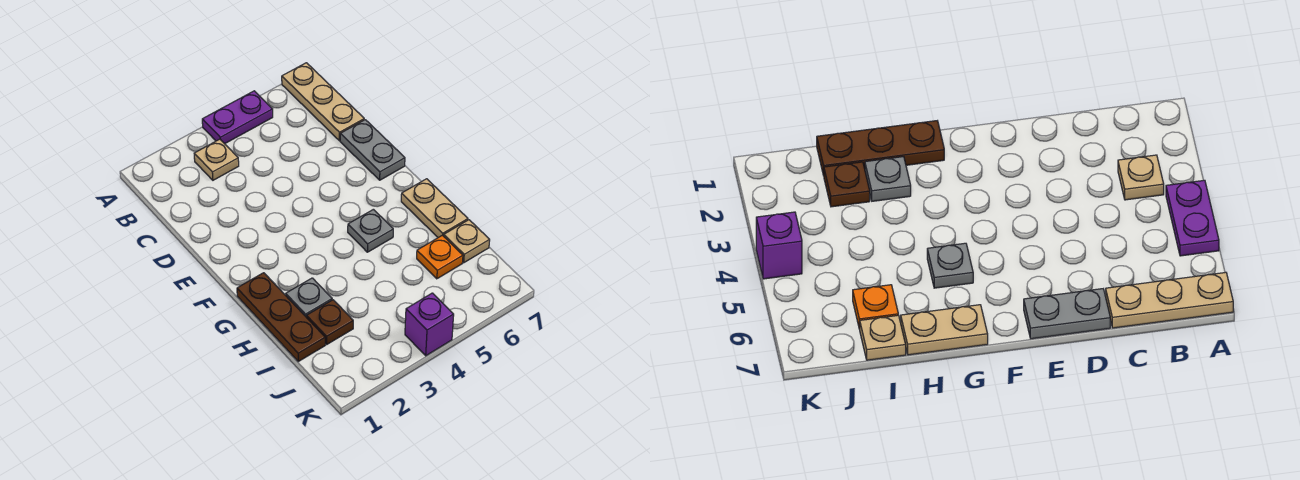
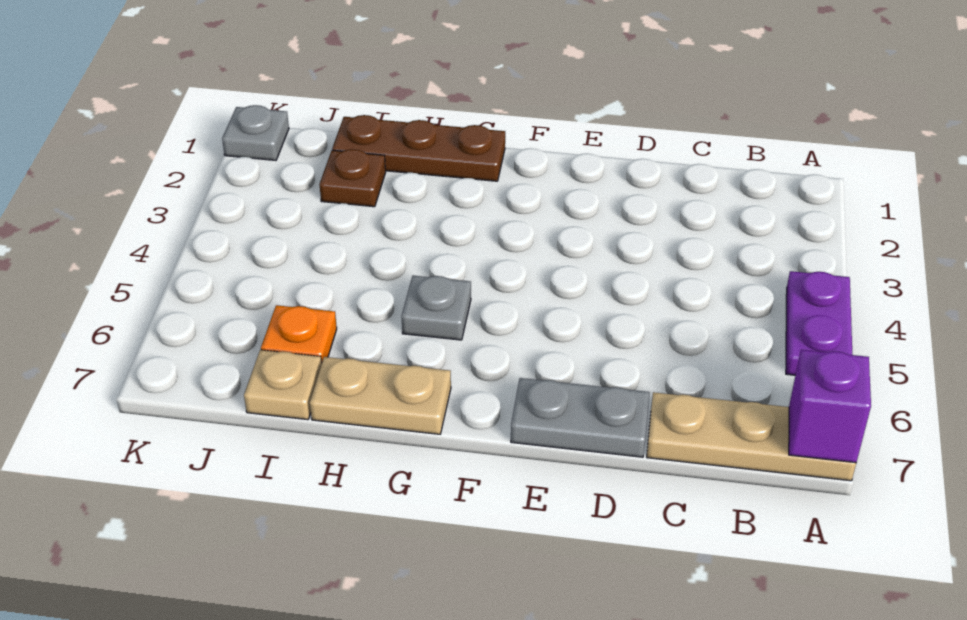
tan plate B3 level 1 -> none
grey plate H2 level 1 -> grey plate K1 level 1
purple brick K4 level 1 -> purple brick A7 level 2

